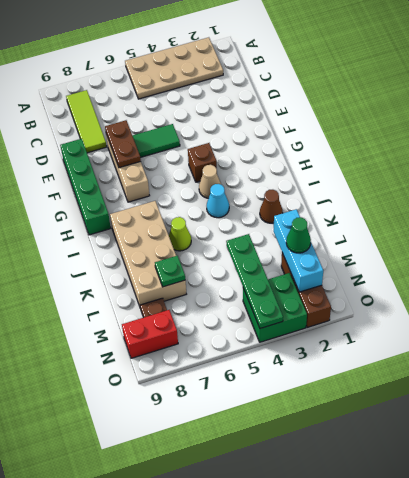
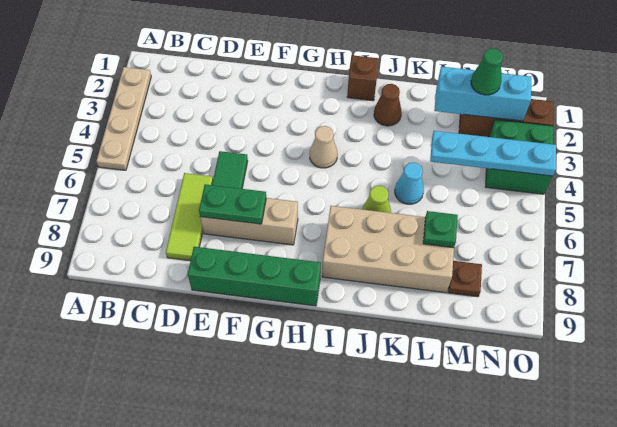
tan plate A2:B5 level 1 -> tan plate A2:A5 level 1
lime tile B8:D8 level 1 -> lime tile D6:D8 level 1
brown plate E7:F7 level 2 -> green plate E7:F7 level 2
brown brick G4 level 1 -> brown brick I1 level 1
cyan cone I4 level 1 -> cyan cone K5 level 1
green plate L4:O4 level 2 -> cyan plate L4:O4 level 2
red brick N8:N9 level 1 -> none

